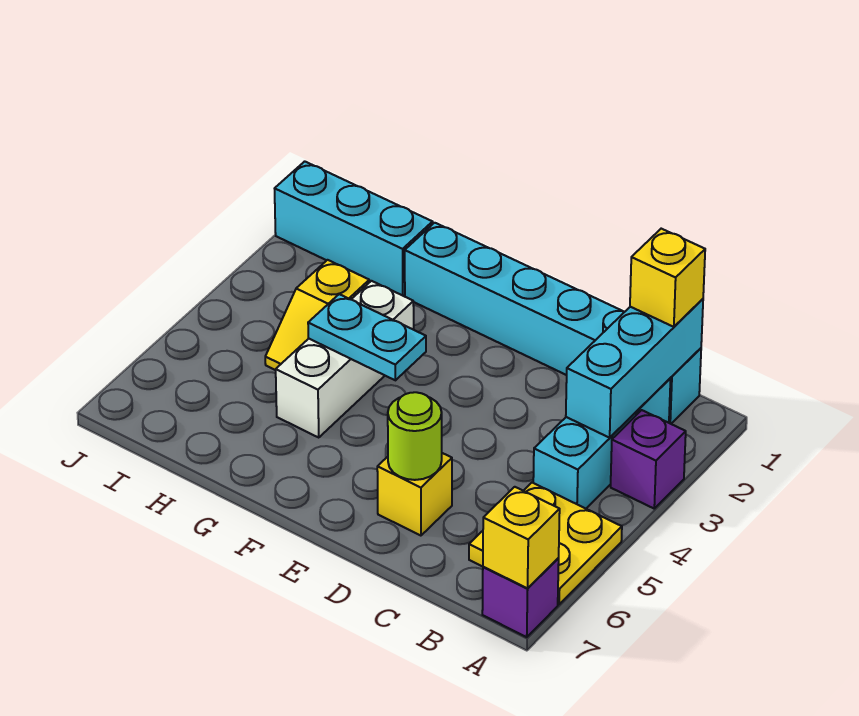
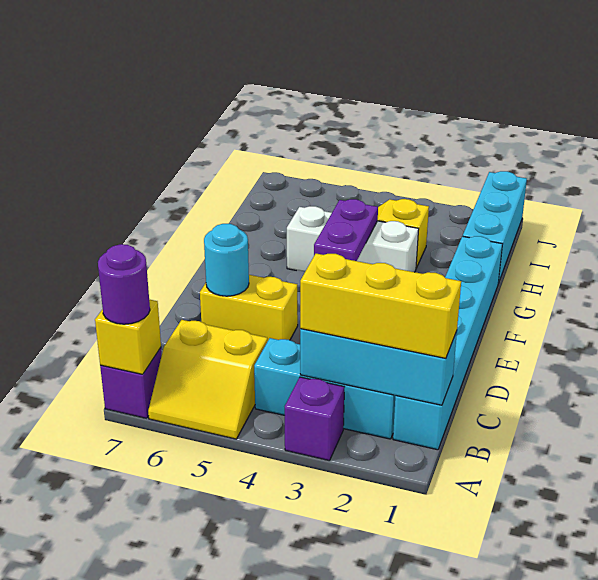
yellow plate A5:B6 level 1 -> yellow slope A5:B6 level 1 top B
none -> purple round brick A7 level 3
yellow brick B1 level 3 -> yellow brick B1:B3 level 3
yellow brick D6 level 1 -> yellow brick D5:D6 level 1
lime round brick D6 level 2 -> cyan round brick D6 level 2
cyan plate F4:G4 level 2 -> purple plate F4:G4 level 2

